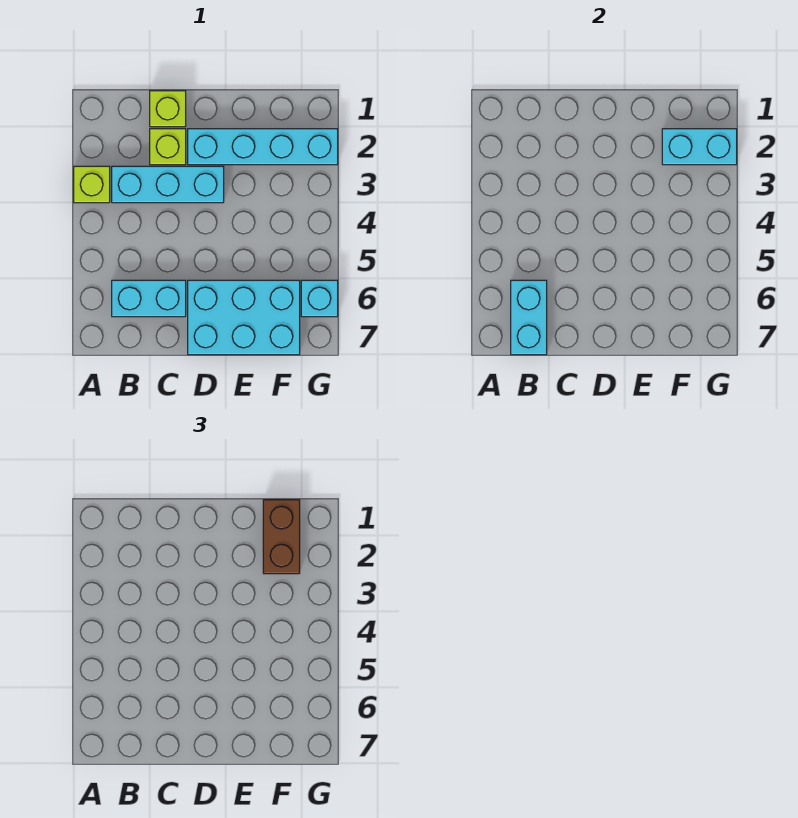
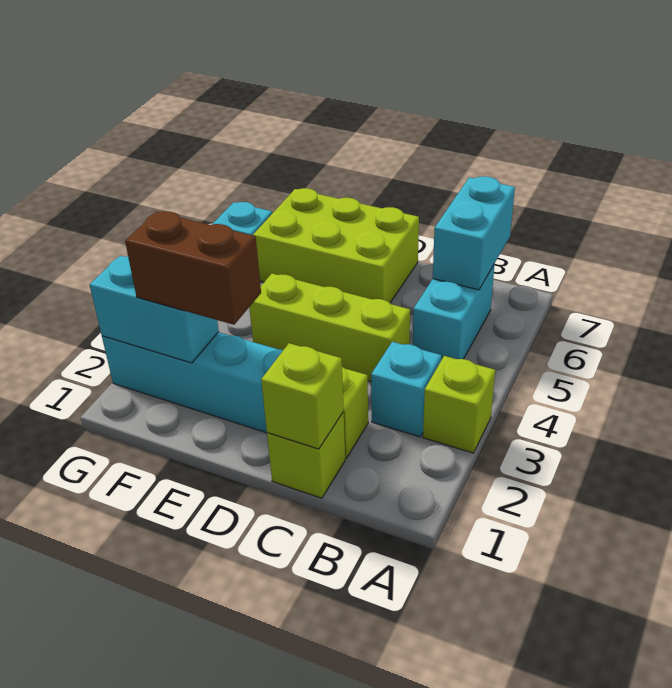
cyan brick B3:D3 level 1 -> cyan brick B3 level 1
cyan brick B6:C6 level 1 -> cyan brick B5:B6 level 1
none -> lime brick C1 level 2
none -> lime brick C4:E4 level 1
cyan brick D6:F7 level 1 -> lime brick D6:F7 level 1
brown brick F1:F2 level 3 -> brown brick E2:F2 level 3

